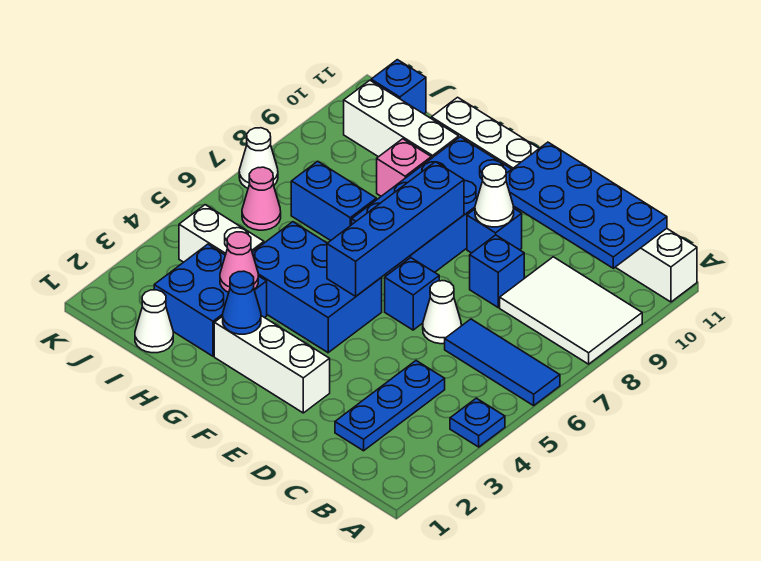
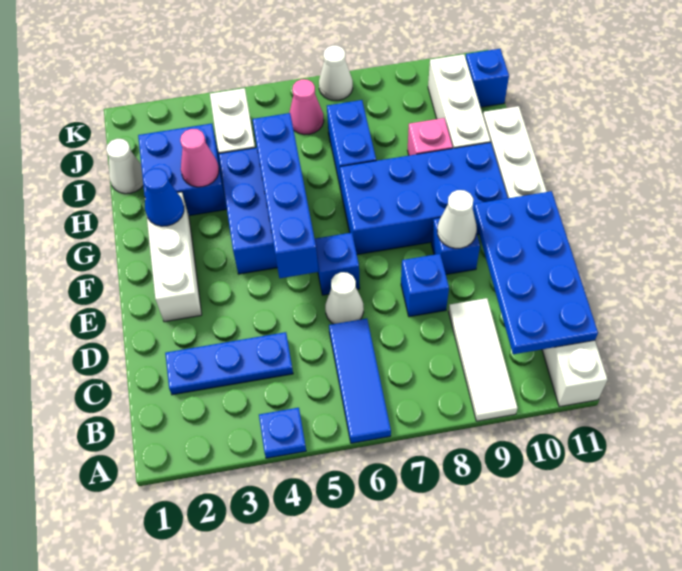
white tile A8:C9 level 1 -> white tile A9:C9 level 1
blue brick F5:F8 level 2 -> blue brick E5:H5 level 2

